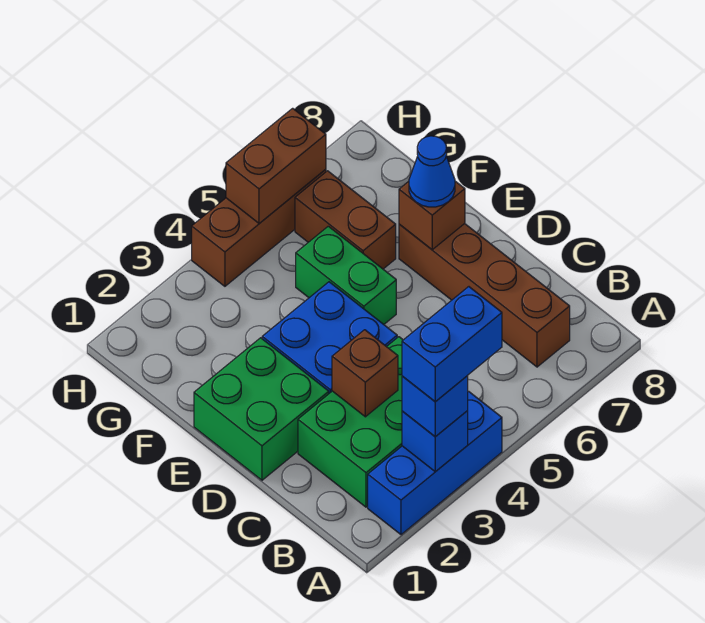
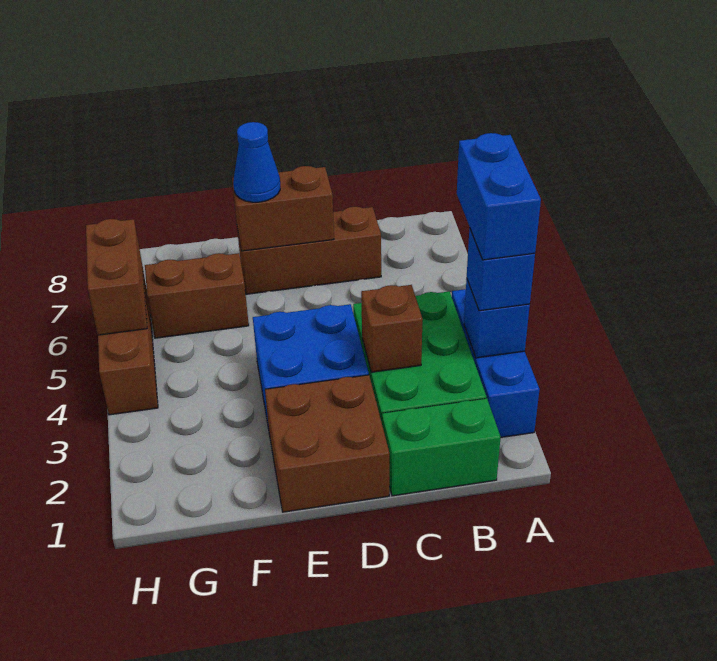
brown brick B7:E7 level 1 -> brown brick C7:E7 level 1
green brick D1:E2 level 1 -> brown brick D1:E2 level 1
green brick E5:F5 level 1 -> green brick B1:C1 level 1
brown brick E7 level 2 -> brown brick D7:E7 level 2

